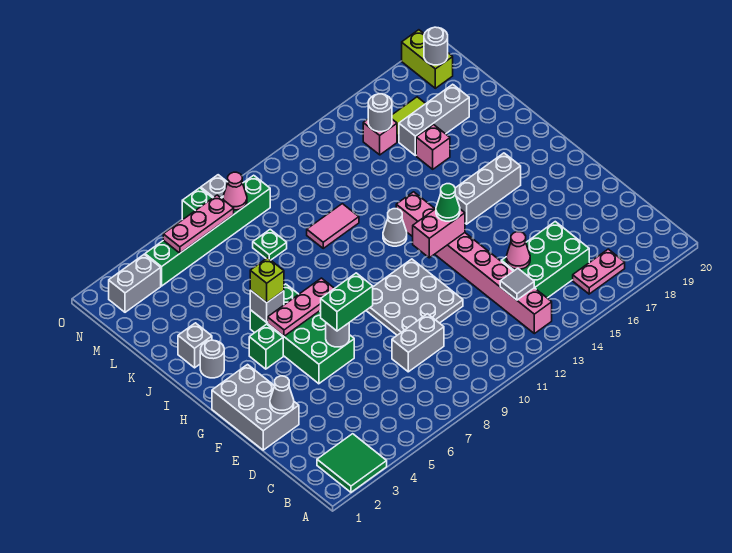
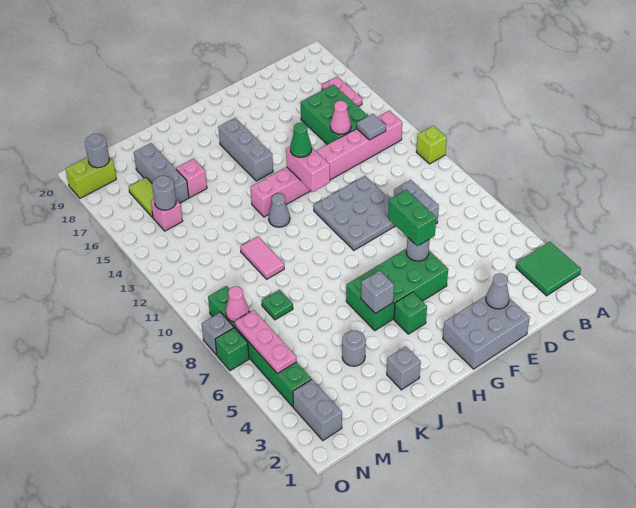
pink plate H5:H7 level 2 -> none
grey round brick I2 level 1 -> grey round brick K4 level 1
lime brick I5 level 3 -> lime brick A11 level 1

